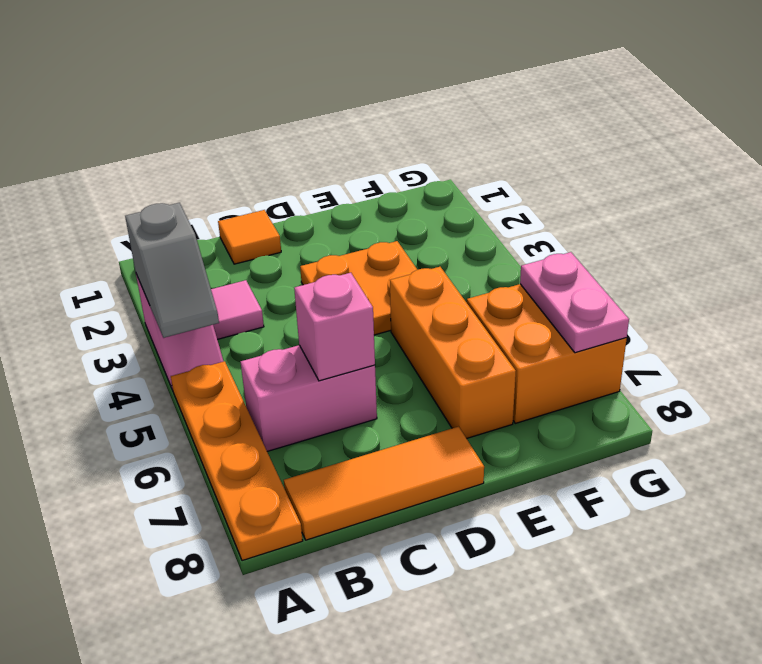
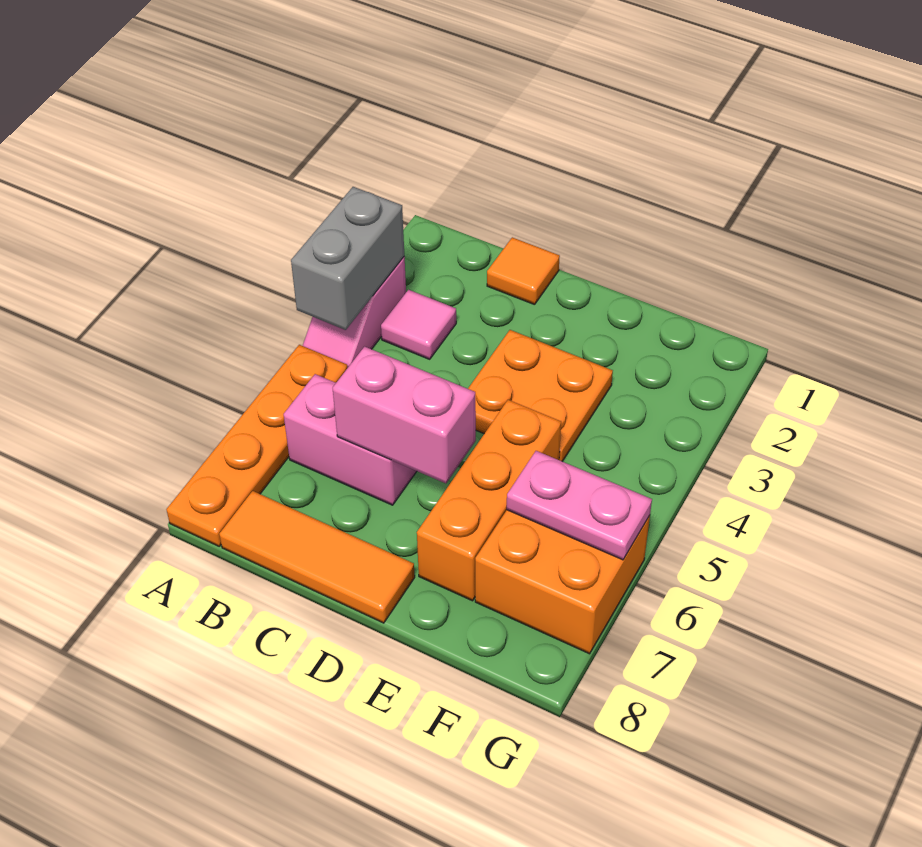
grey slope A3:A4 level 2 top 3 -> grey brick A3:A4 level 2
pink brick C6 level 2 -> pink brick C6:D6 level 2
pink plate G6:G7 level 2 -> pink plate F6:G6 level 2

